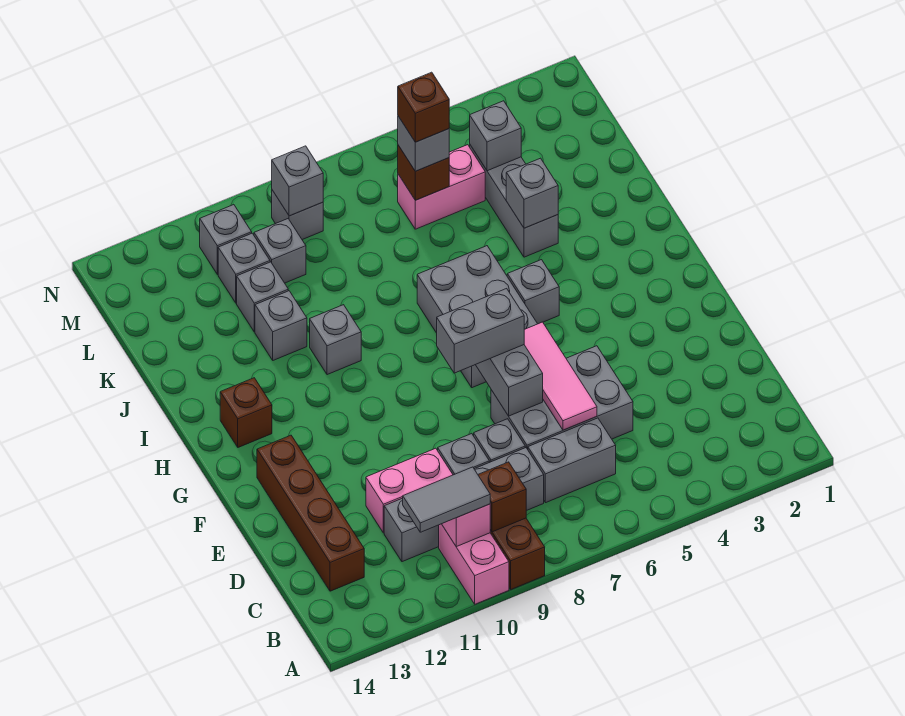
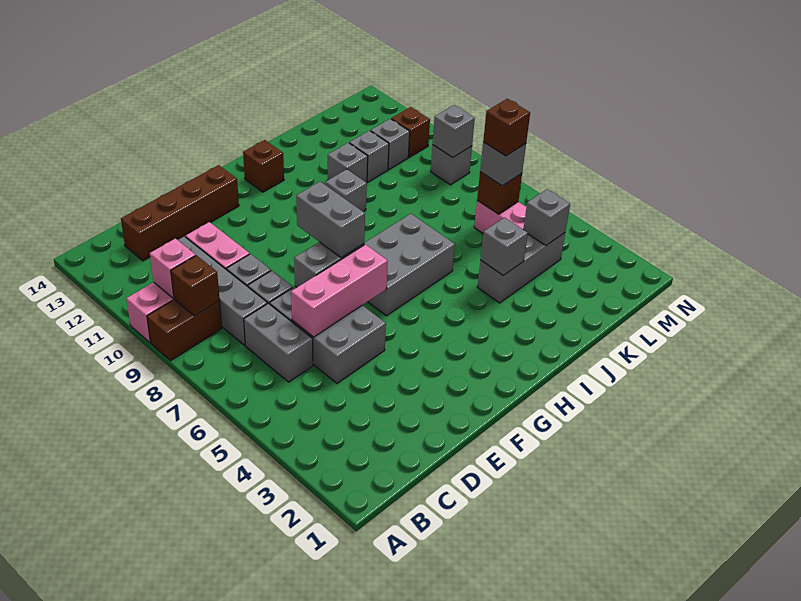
grey tile B10:B11 level 3 -> none
pink tile D6:F6 level 2 -> pink brick D6:F6 level 2
grey brick H5 level 1 -> none
grey brick L10 level 1 -> none
grey brick M11 level 1 -> brown brick M11 level 1

